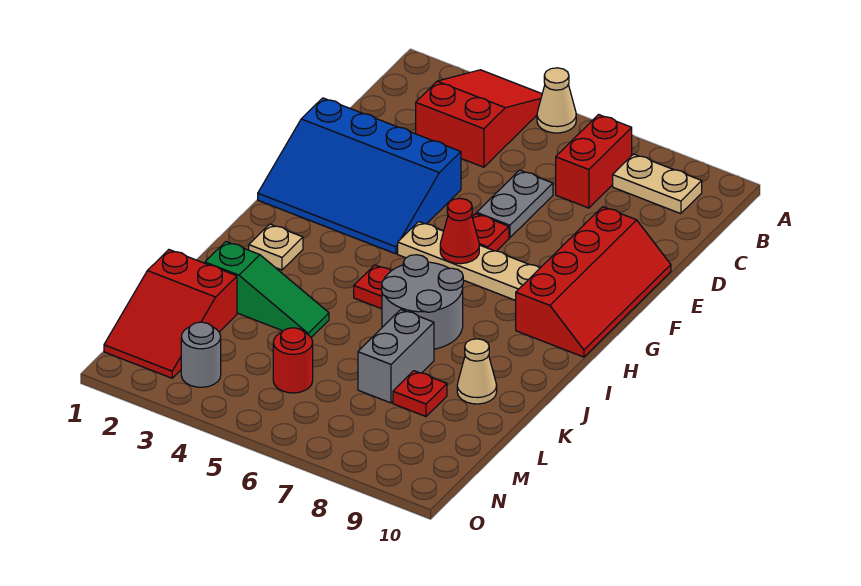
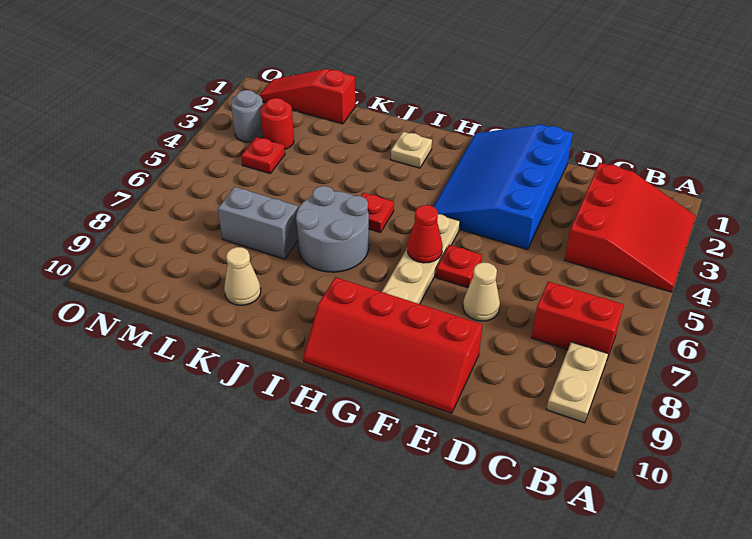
red slope A3:C4 level 1 top C -> red slope A2:C4 level 1 top C
tan cone A5 level 1 -> tan cone E7 level 1
grey plate D6:E6 level 1 -> none
green slope K2:K4 level 1 top 2 -> none
red slope L1:N2 level 1 top L -> red slope L1:N1 level 1 top L
red plate L8 level 1 -> red plate M4 level 1
red round brick M5 level 1 -> red round brick M3 level 1

